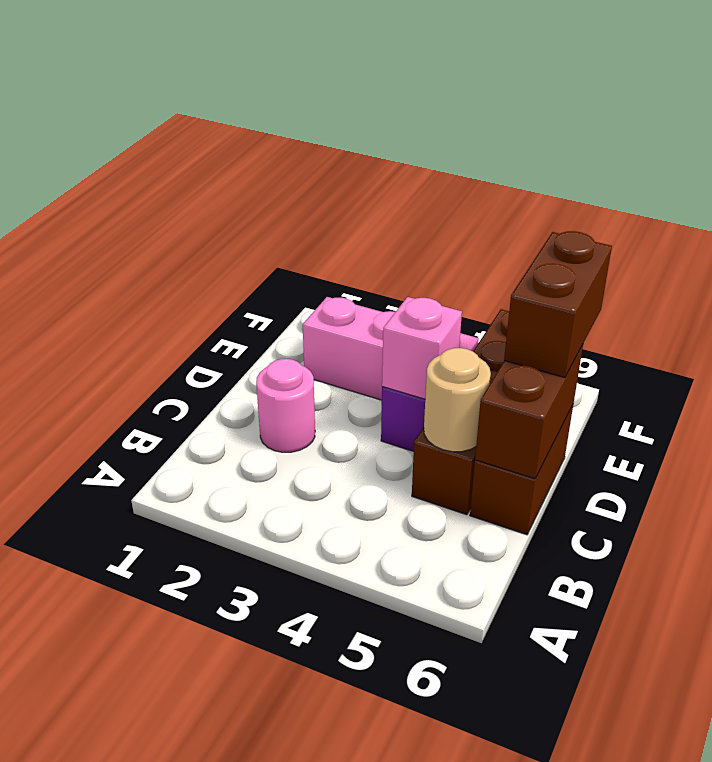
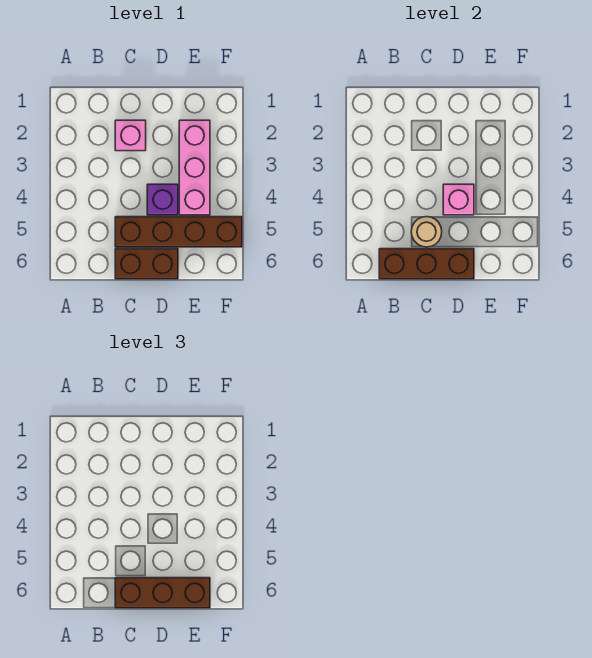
pink round brick C2 level 1 -> pink brick C2 level 1
brown brick C6:D6 level 2 -> brown brick B6:D6 level 2
brown brick D6:E6 level 3 -> brown brick C6:E6 level 3

